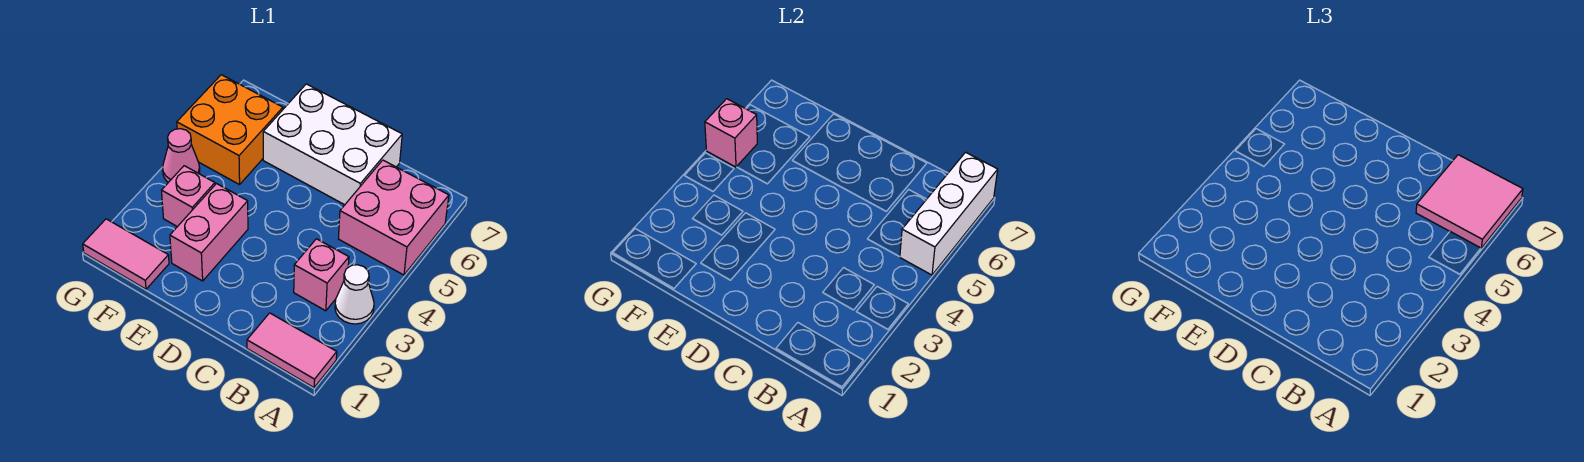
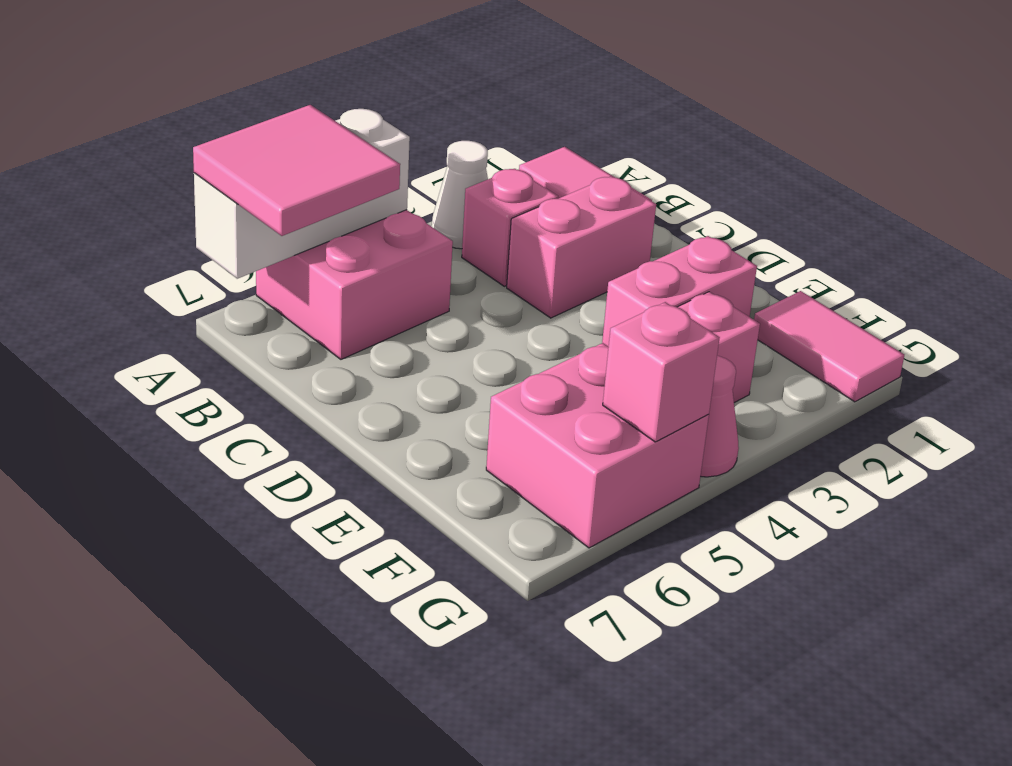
none -> pink brick C2:C3 level 1
white brick C6:E7 level 1 -> none
orange brick F5:G6 level 1 -> pink brick F5:G6 level 1

